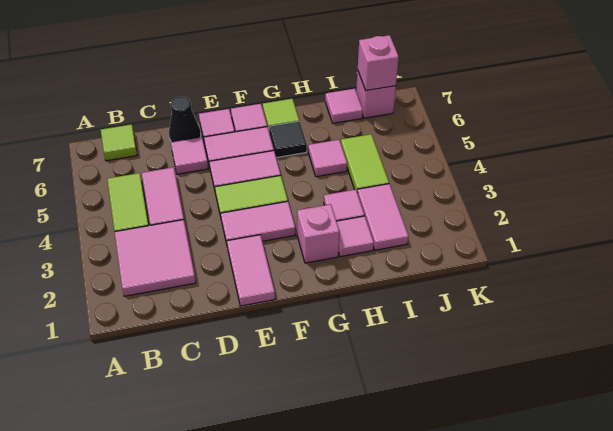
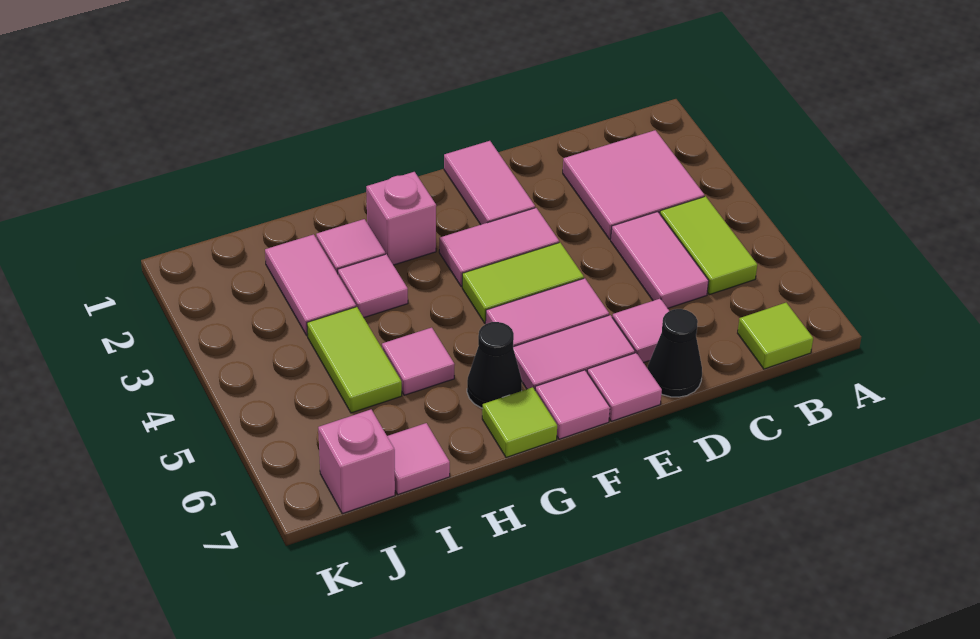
black tile G6 level 1 -> black cone G6 level 1
pink brick J7 level 2 -> none

